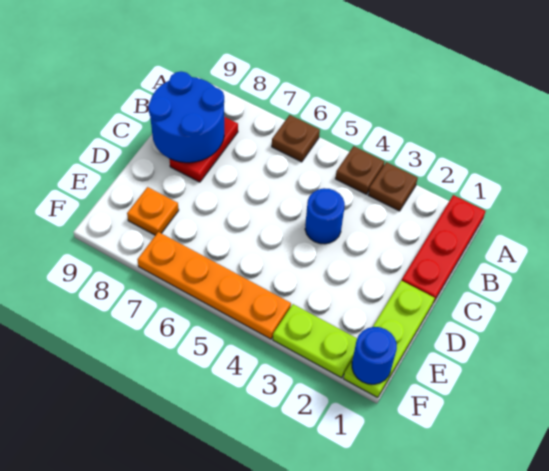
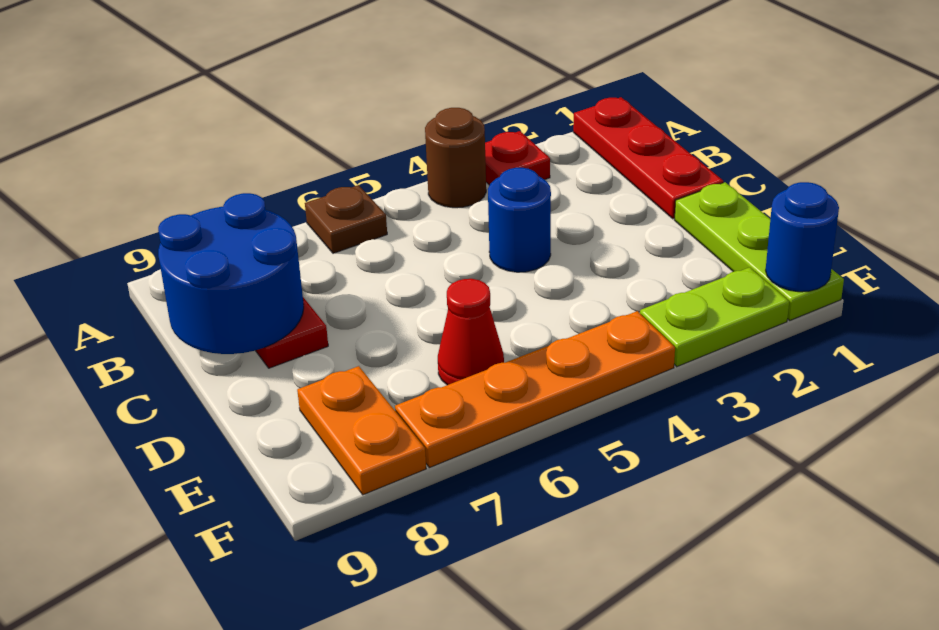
brown plate A3 level 1 -> red plate A3 level 1
brown plate A4 level 1 -> brown round brick A4 level 1
none -> red cone E6 level 1
orange plate E8 level 1 -> orange plate E8:F8 level 1

